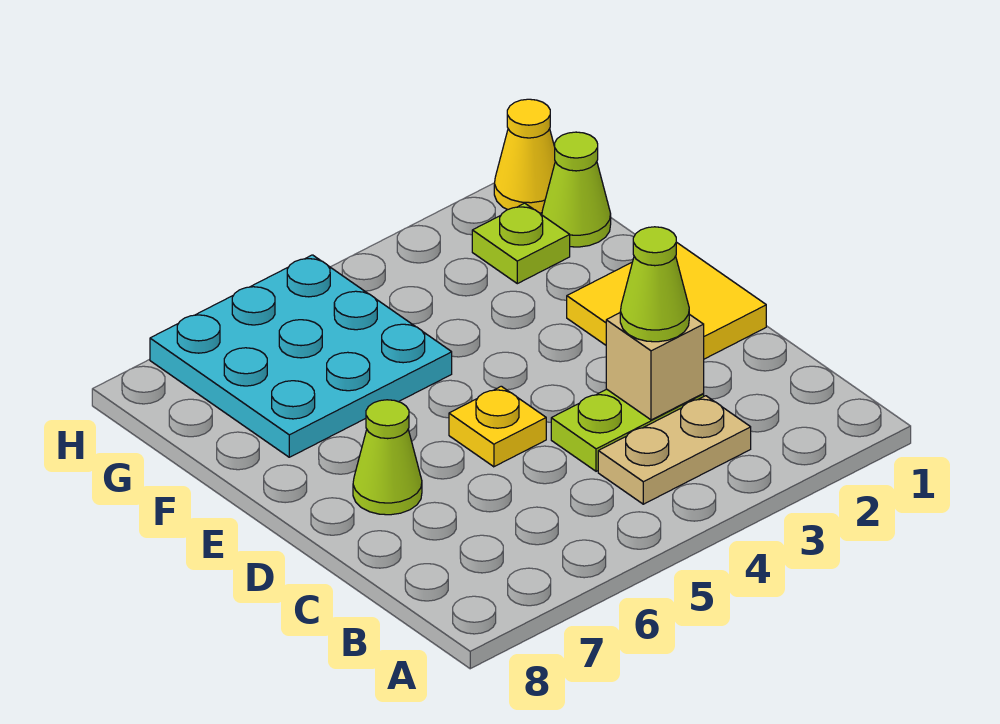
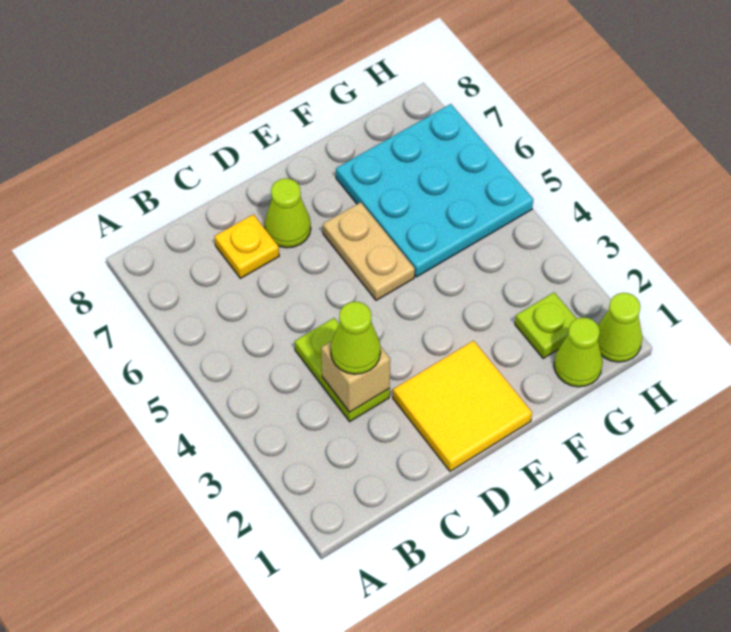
tan plate B3:B4 level 1 -> tan plate E5:E6 level 1
yellow plate D5 level 1 -> yellow plate C7 level 1
yellow cone H1 level 1 -> lime cone H1 level 1

